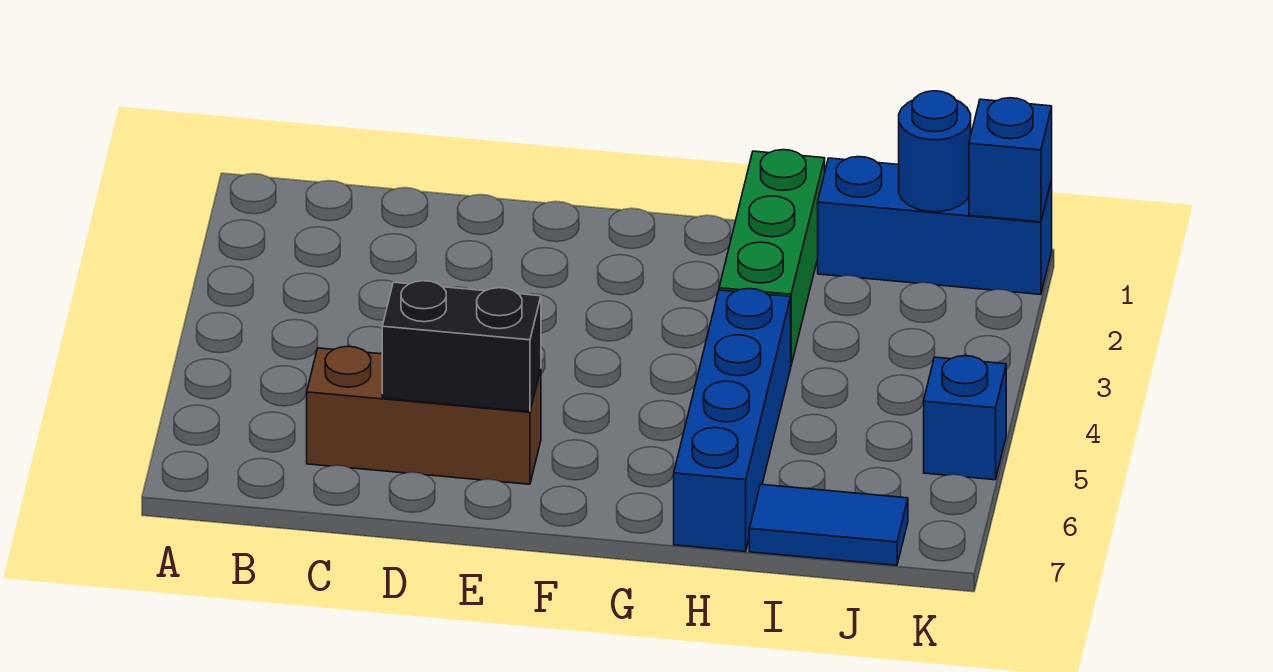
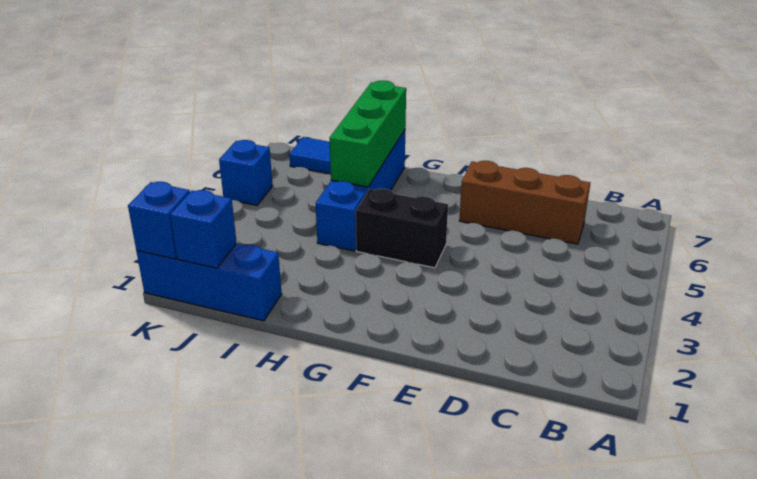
black brick D6:E6 level 2 -> black brick F4:G4 level 1
green brick H1:H3 level 1 -> green brick H5:H7 level 2
blue round brick J1 level 2 -> blue brick J1 level 2

